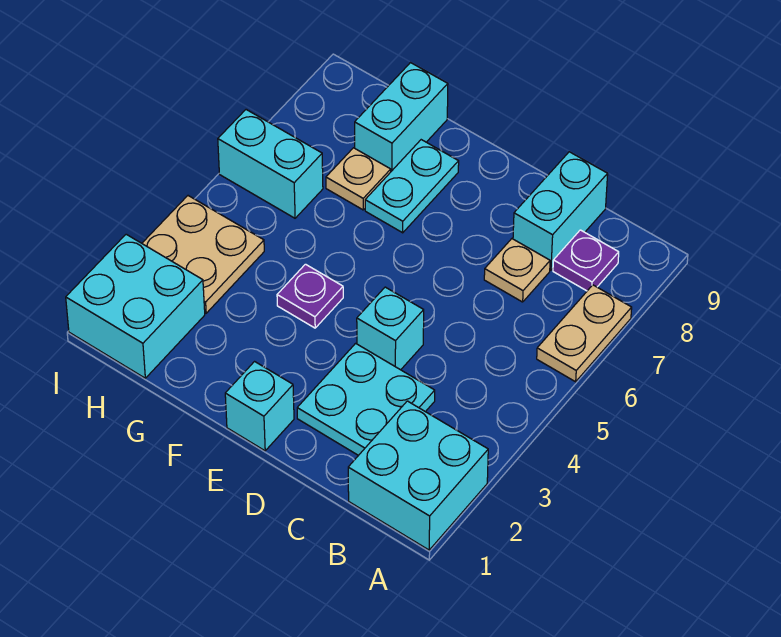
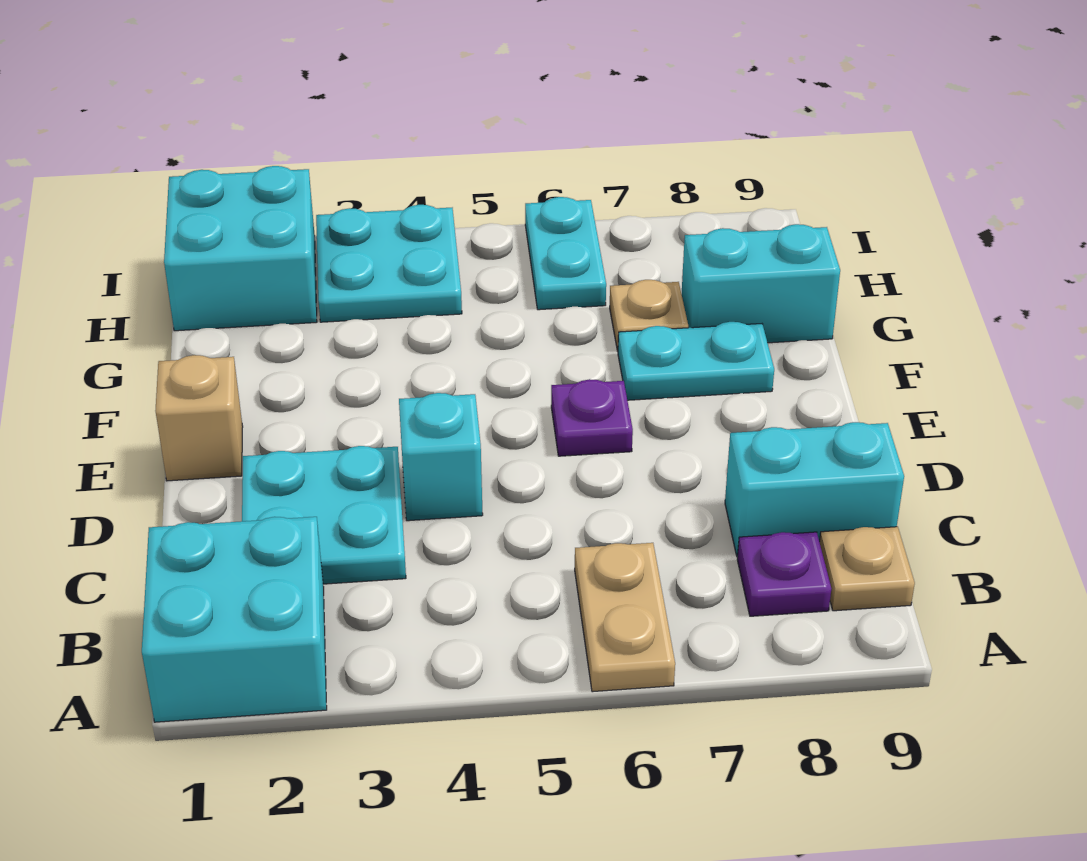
tan plate A6:A7 level 1 -> tan plate A6:B6 level 1
tan plate C7 level 1 -> tan plate B9 level 1
cyan brick E1 level 1 -> tan brick E1 level 1
purple plate F4 level 1 -> purple plate E6 level 1
tan plate H3:I4 level 1 -> cyan plate H3:I4 level 1
cyan brick H6:I6 level 1 -> cyan plate H6:I6 level 1

